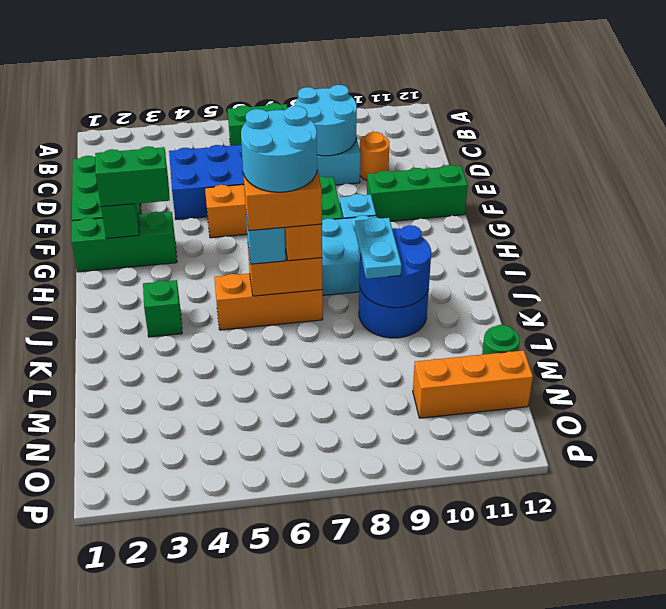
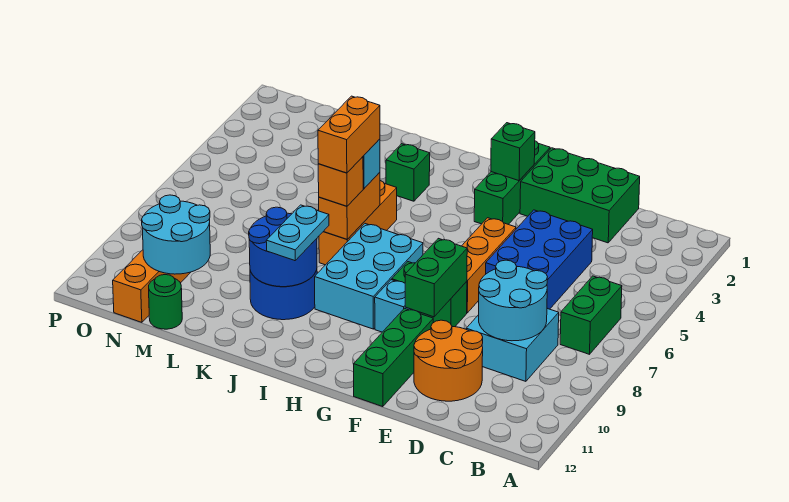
orange round brick D10 level 1 -> orange round brick D10:E11 level 1
green brick G2:G3 level 3 -> green brick F8:F9 level 2
cyan round brick I6:J7 level 5 -> cyan round brick M10:N11 level 2
cyan plate J9:K9 level 3 -> cyan plate J9:J10 level 3

